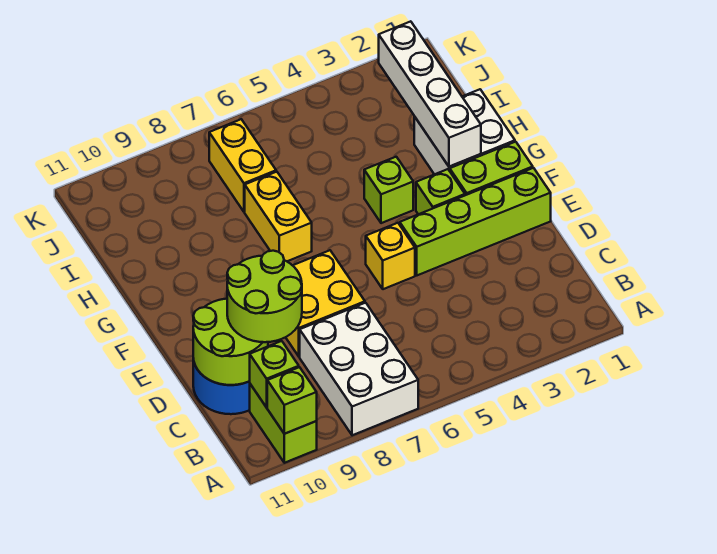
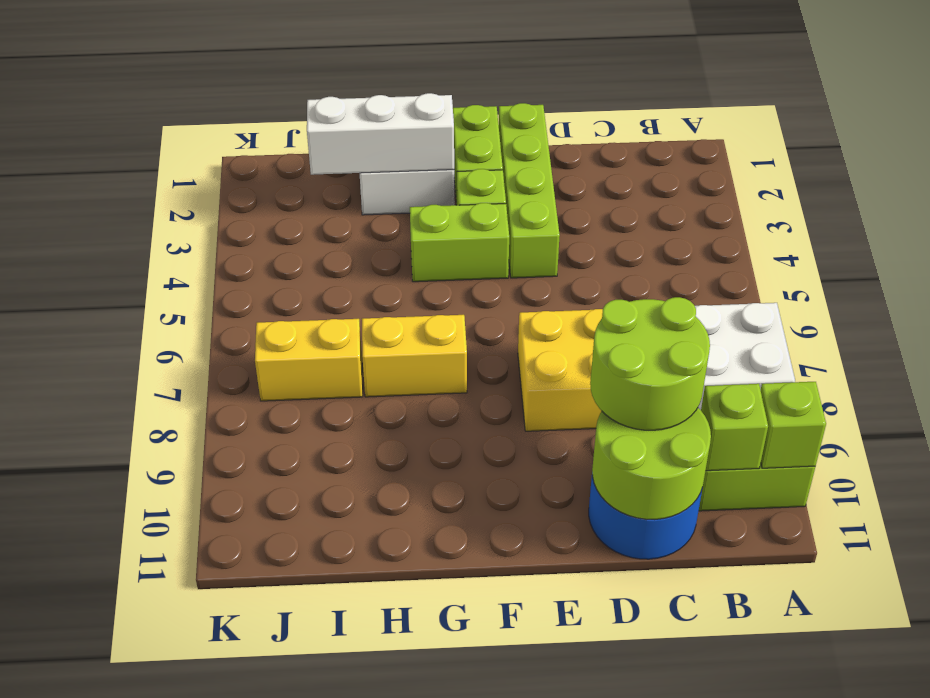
yellow brick E5 level 1 -> none
white brick G2:J2 level 2 -> white brick G2:I2 level 2
lime brick G4 level 1 -> lime brick F4:G4 level 1

